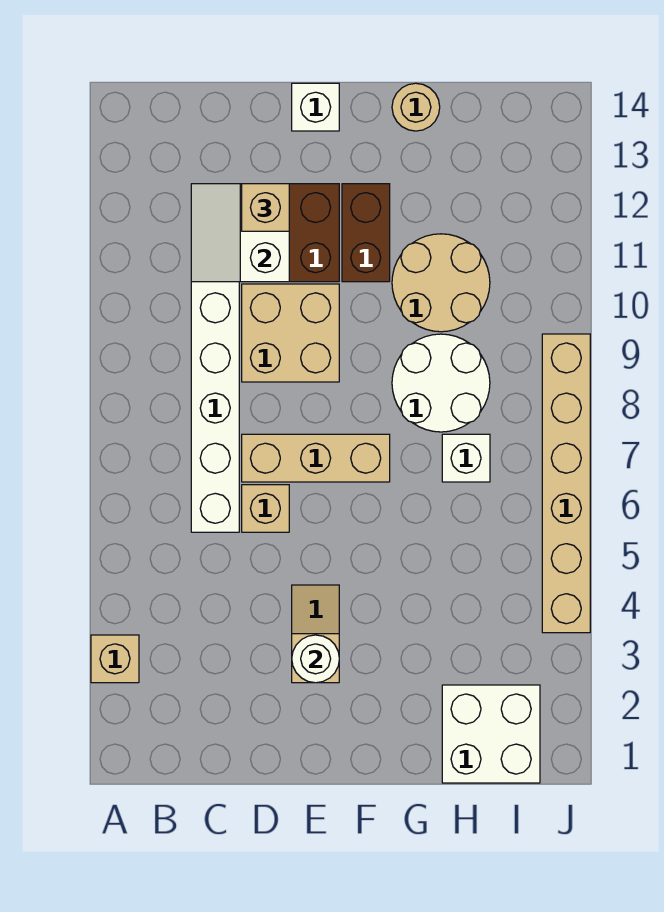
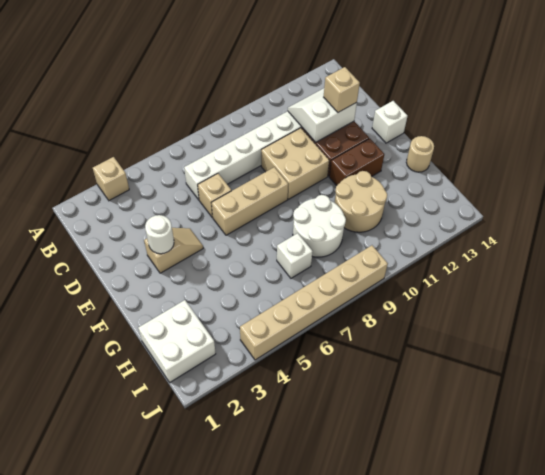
tan brick D7:F7 level 1 -> tan brick E6:E8 level 1

